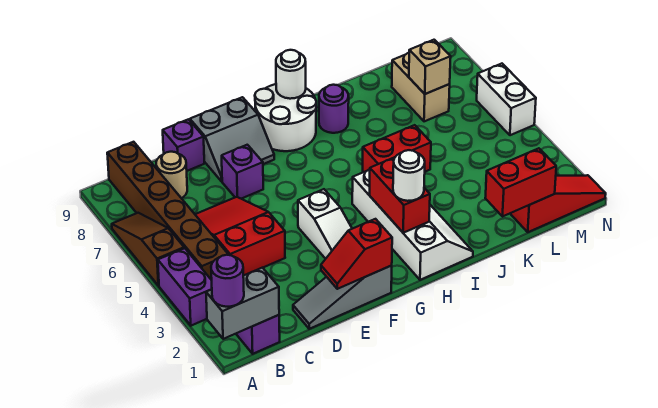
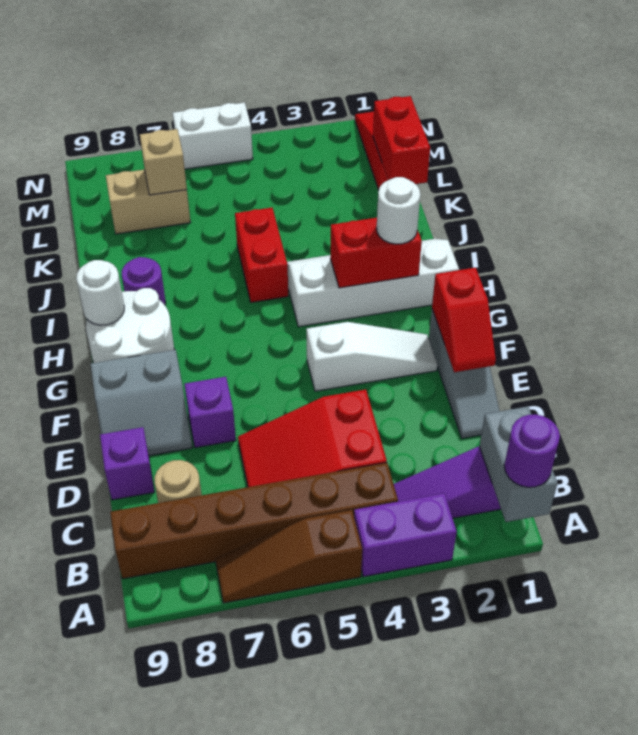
grey slope E8:F9 level 1 top 9 -> grey slope E8:F9 level 1 top F

